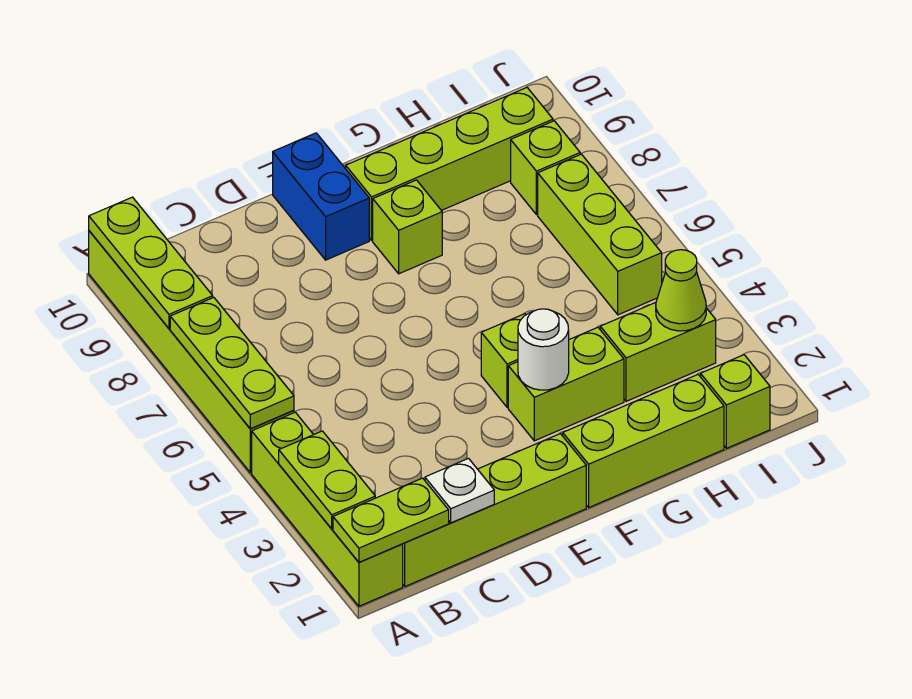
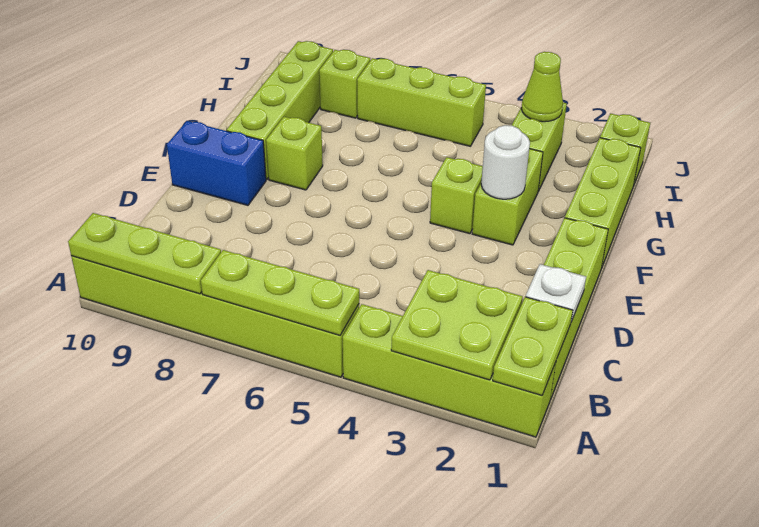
lime plate A2:A3 level 2 -> lime plate A2:B3 level 2

